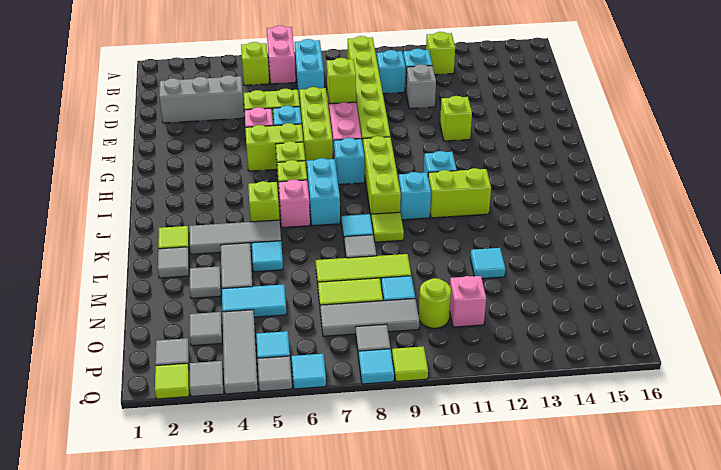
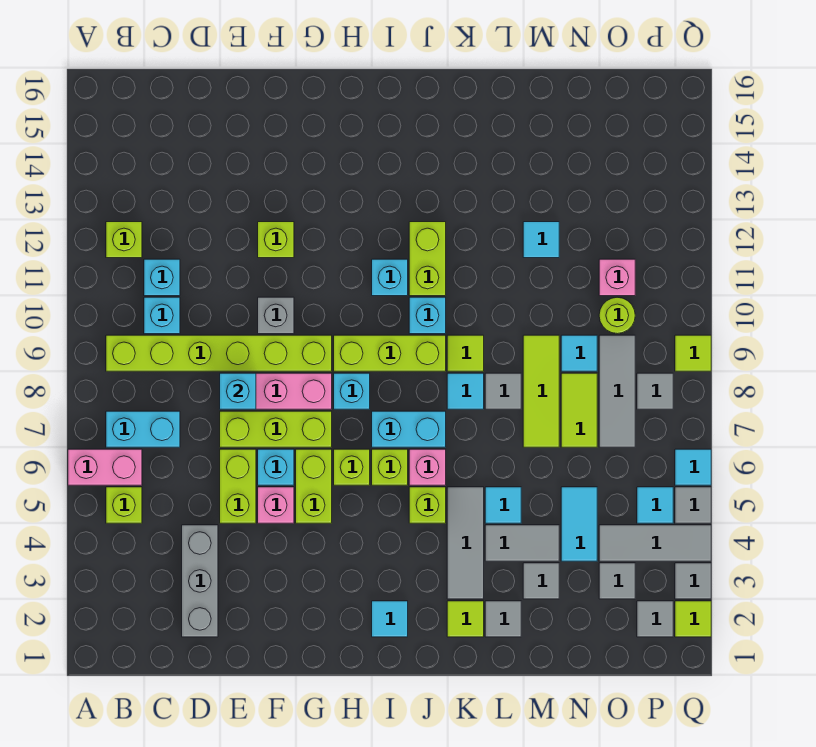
grey brick D11 level 1 -> grey brick F10 level 1
lime brick E8 level 2 -> cyan brick E8 level 2
cyan tile Q8 level 1 -> cyan tile I2 level 1

